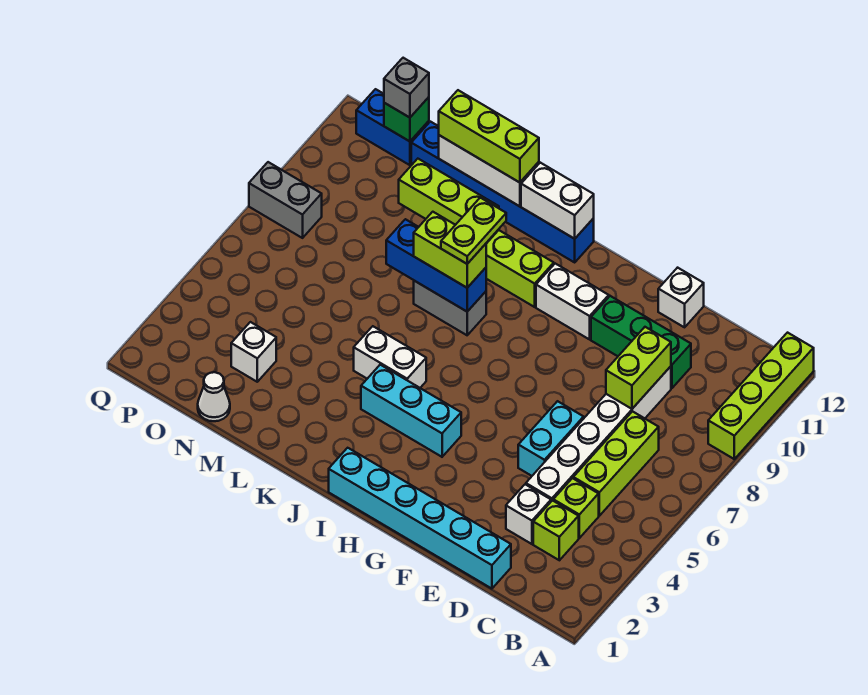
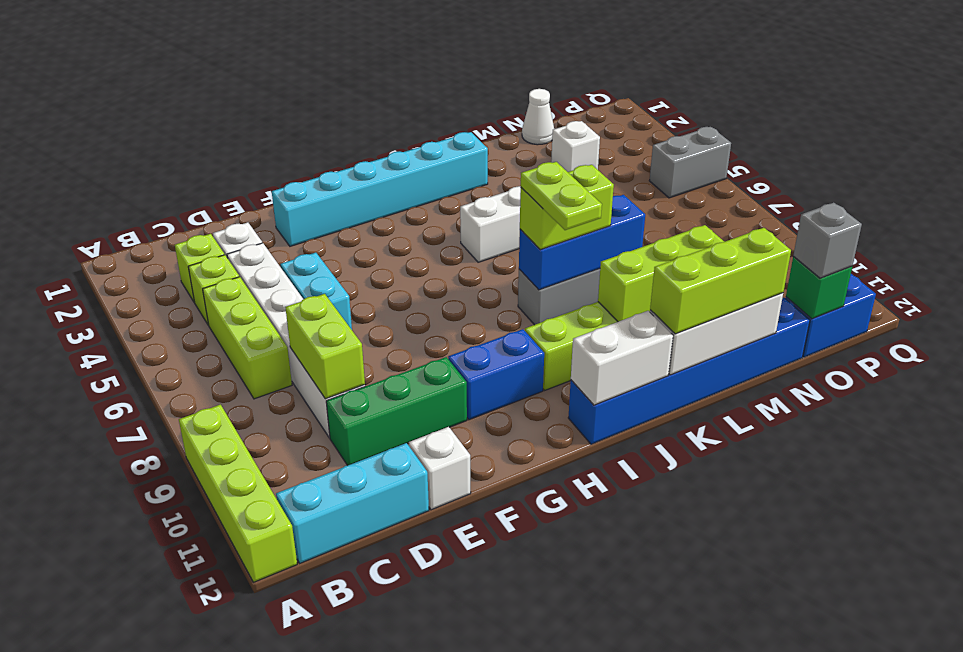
cyan brick D1:I1 level 1 -> cyan brick F2:K2 level 1
white brick G10:H10 level 1 -> blue brick G10:H10 level 1
cyan brick H4:J4 level 1 -> cyan brick B12:D12 level 1
grey brick P8:Q8 level 1 -> grey brick P5:Q5 level 1

